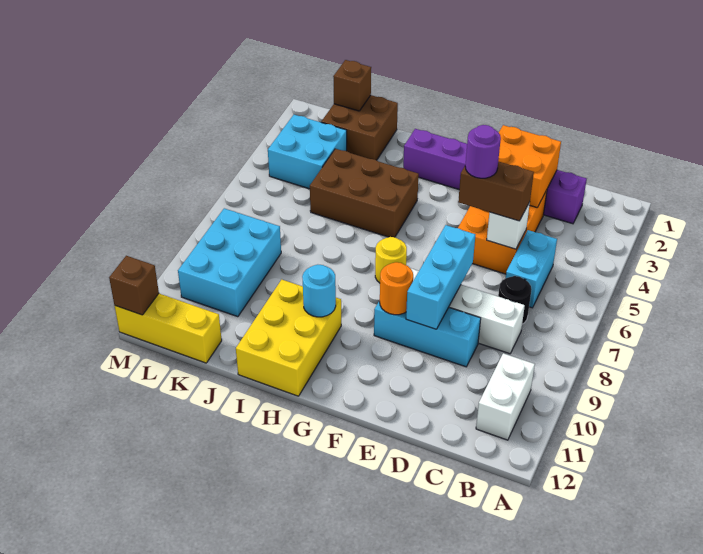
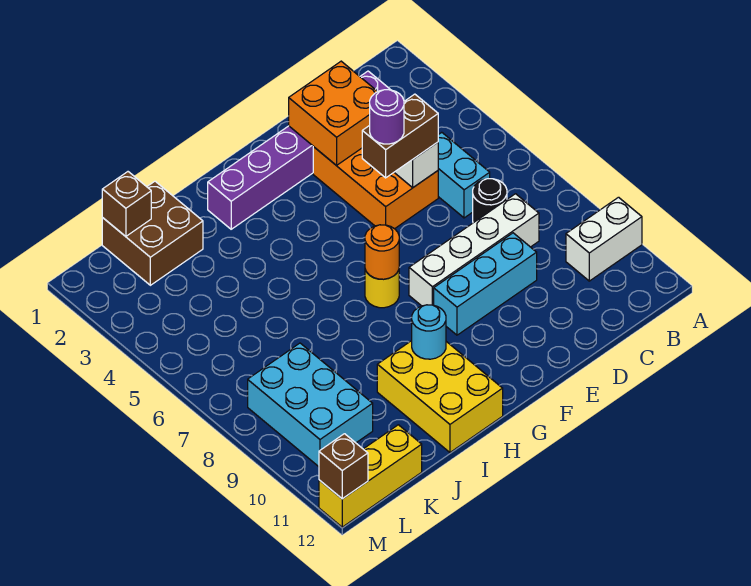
white brick B10:B11 level 1 -> white brick A10:B10 level 1
cyan brick E7:E9 level 2 -> none
orange round brick F9 level 2 -> orange round brick G7 level 2
brown brick H4:J5 level 1 -> none
cyan brick K3:L4 level 1 -> none

